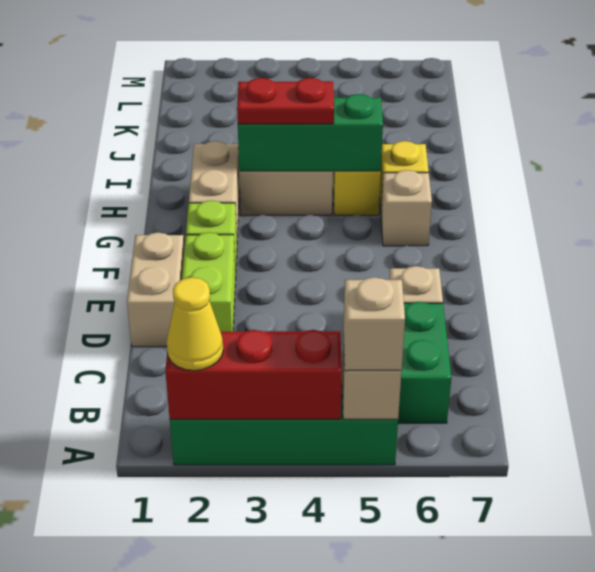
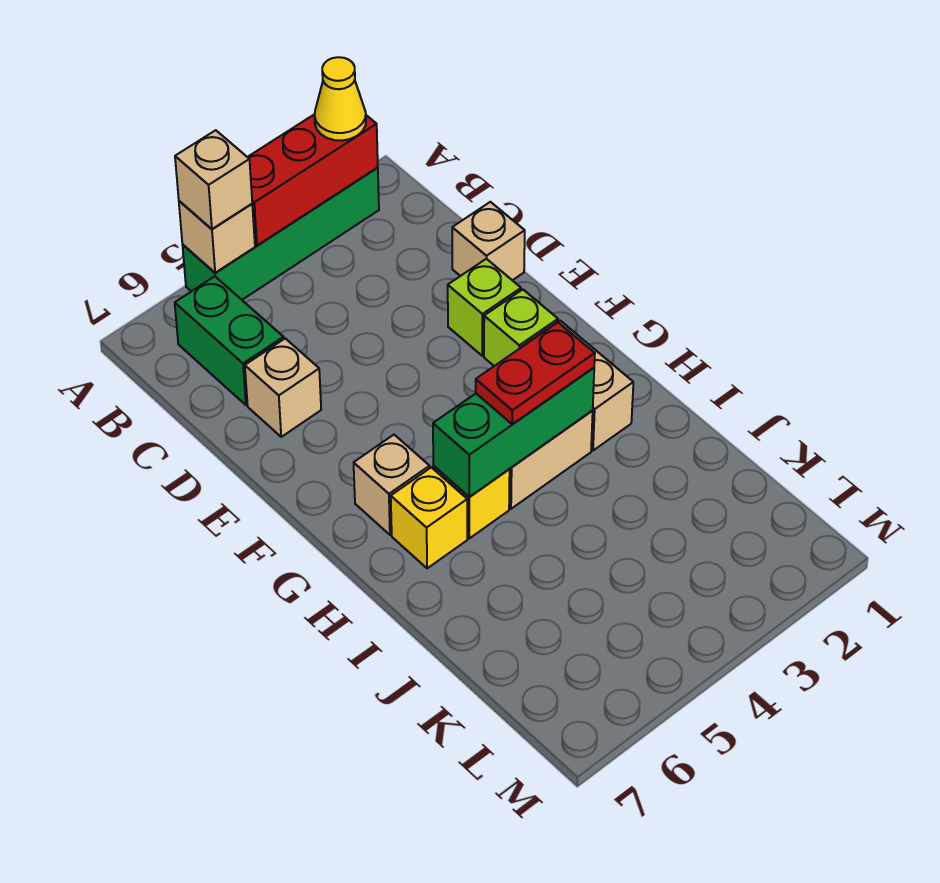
tan brick D1:E1 level 1 -> tan brick D1 level 1
lime brick D2:E2 level 1 -> lime brick E2 level 1

